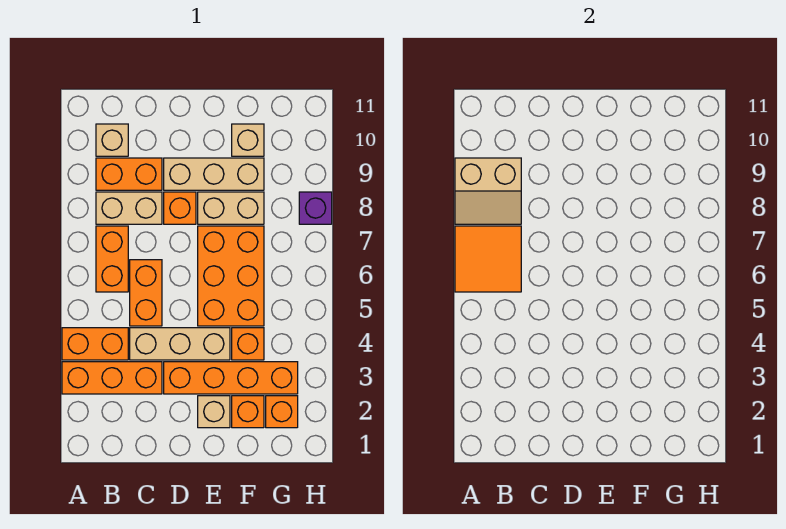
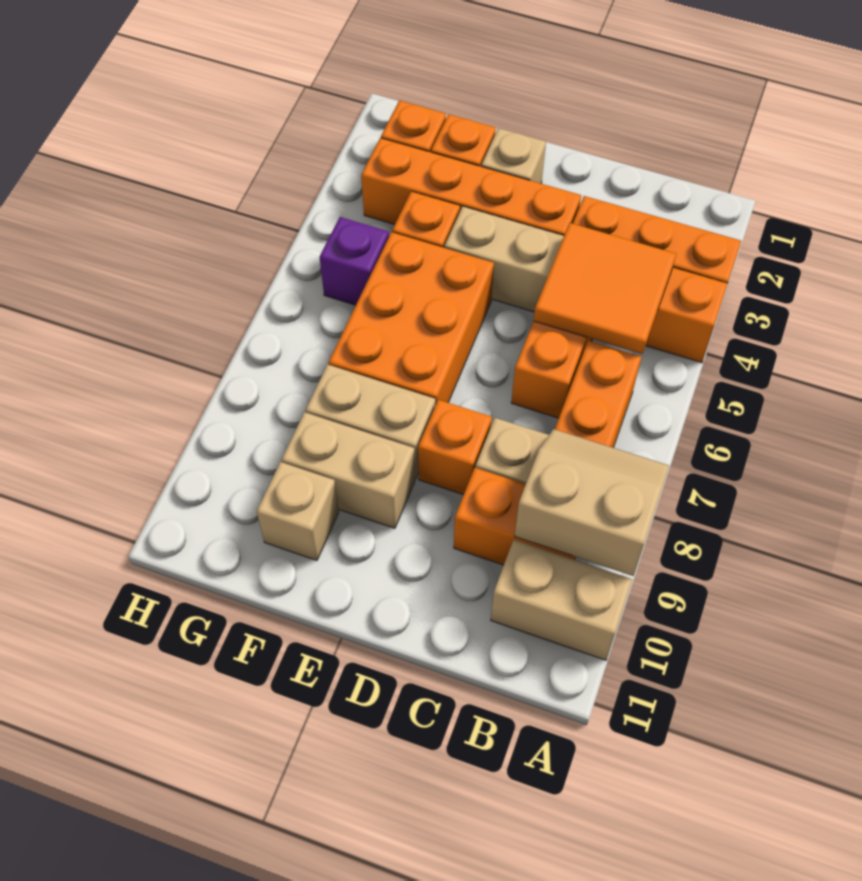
orange tile A6:B7 level 2 -> orange tile B4:C5 level 2
tan brick B10 level 1 -> tan brick A10:B10 level 1
tan brick D9:F9 level 1 -> tan brick E9:F9 level 1
purple brick H8 level 1 -> purple brick G5 level 1

